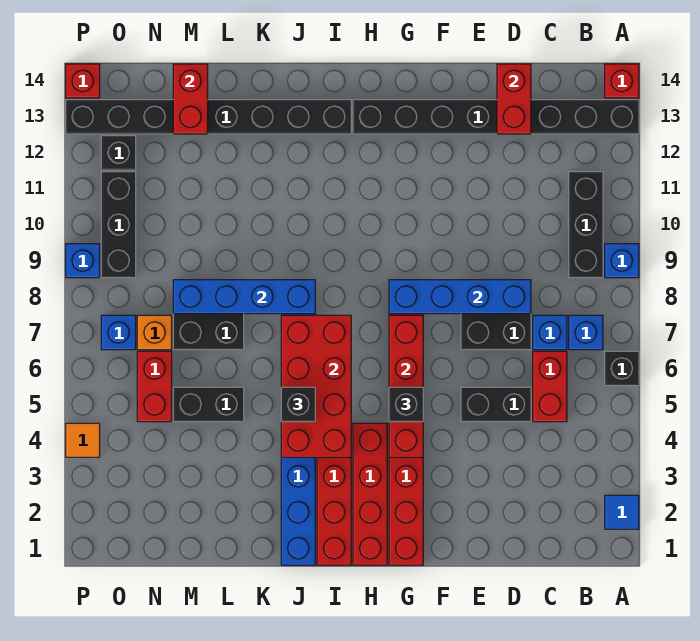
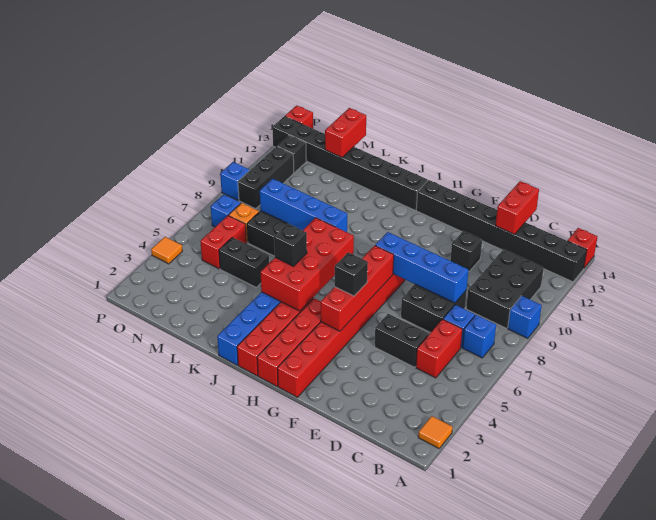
blue tile A2 level 1 -> orange tile A2 level 1
black brick A6 level 1 -> black brick E11 level 1
black brick B9:B11 level 1 -> black brick B9:C11 level 1

